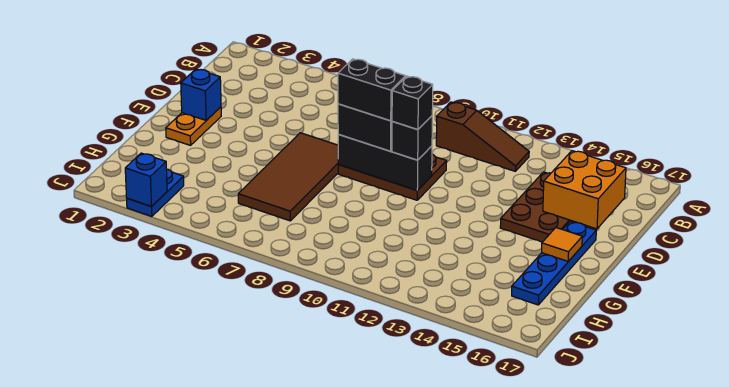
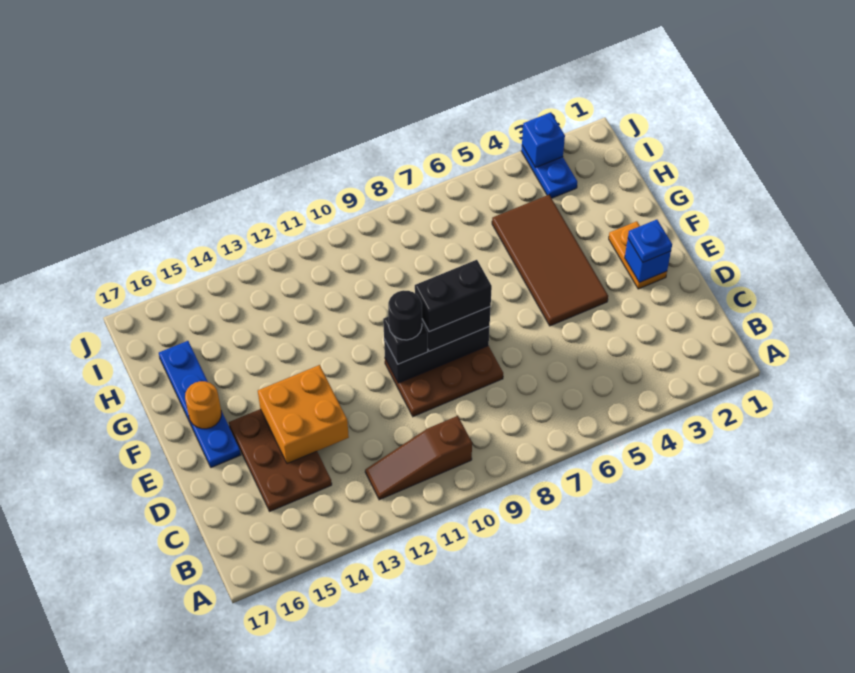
orange brick C15:D16 level 2 -> orange brick D13:E14 level 2
none -> blue plate E2 level 3
brown tile E6:H7 level 1 -> brown tile E4:H5 level 1
black brick E10 level 4 -> black round brick E10 level 4
orange tile F16 level 2 -> orange round brick F16 level 2

